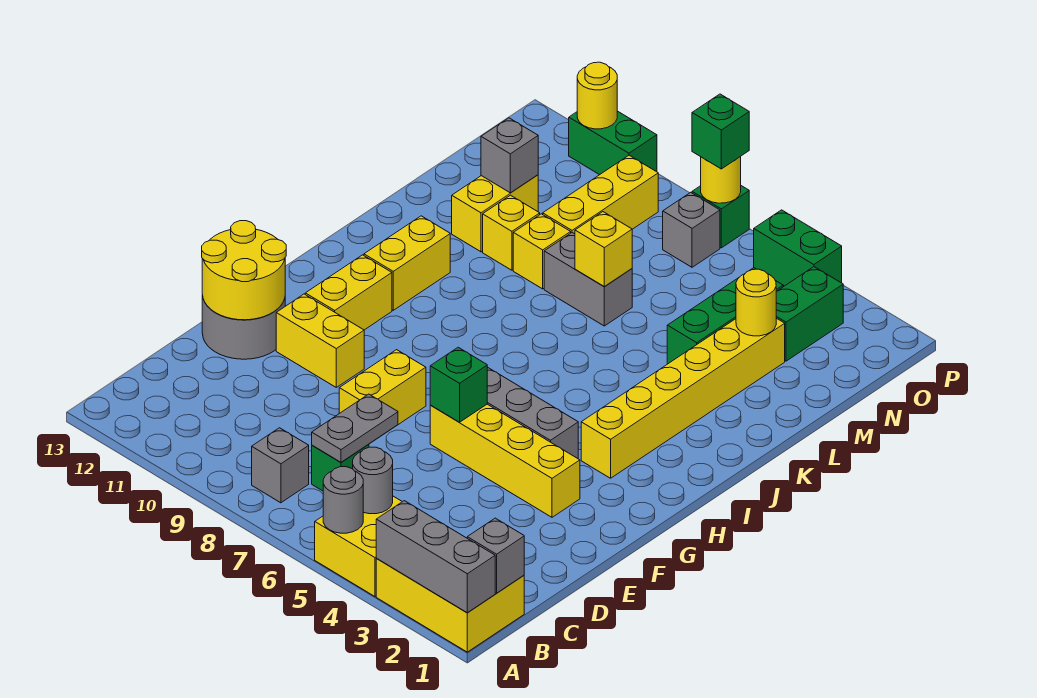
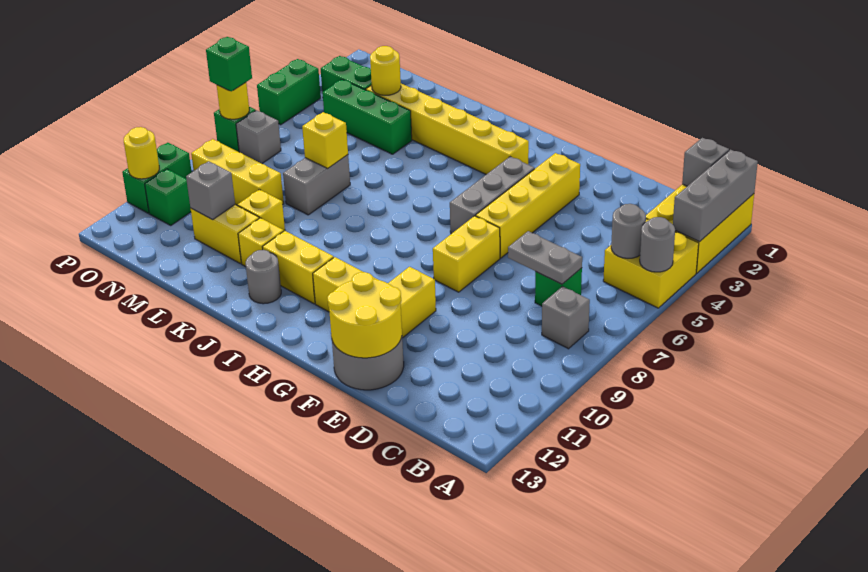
yellow brick E8:F8 level 1 -> yellow brick F7:F8 level 1
green brick F6 level 2 -> green brick O11 level 1
none -> grey round brick J12 level 1
yellow brick L9 level 1 -> yellow brick K11 level 1

